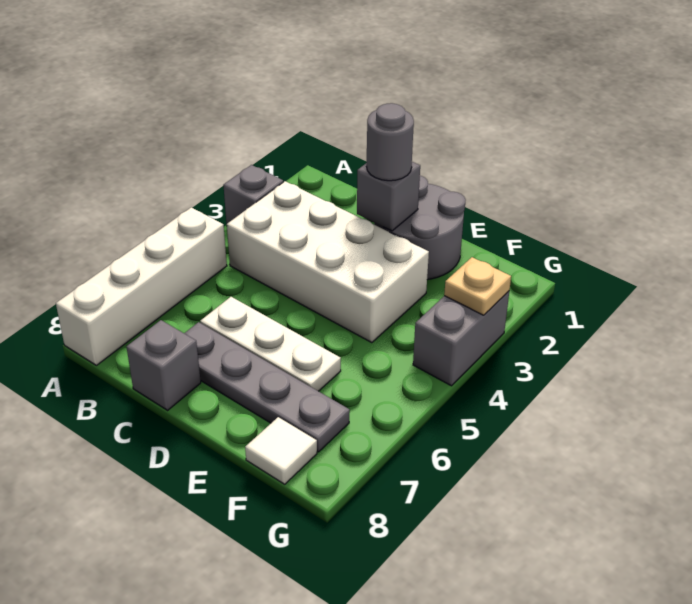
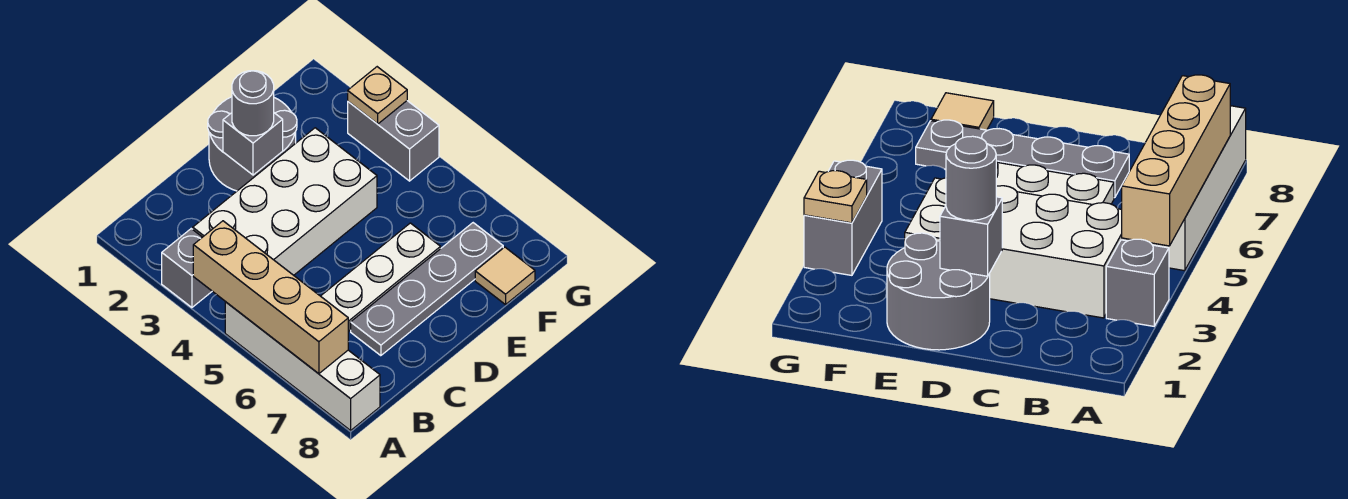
none -> tan brick A4:A7 level 2
grey brick C8 level 1 -> none
white tile F8 level 1 -> tan tile F8 level 1

